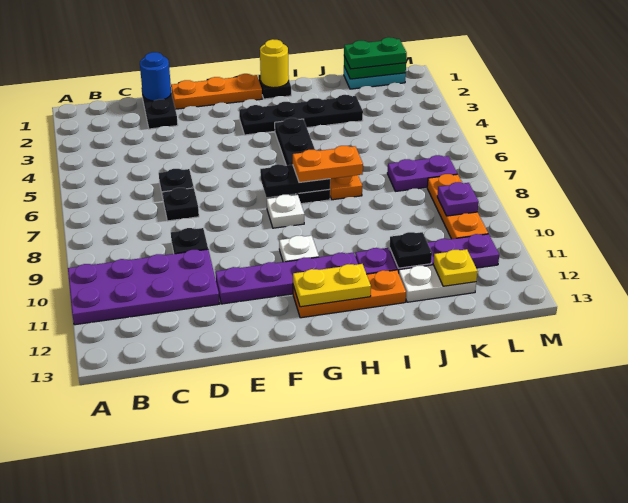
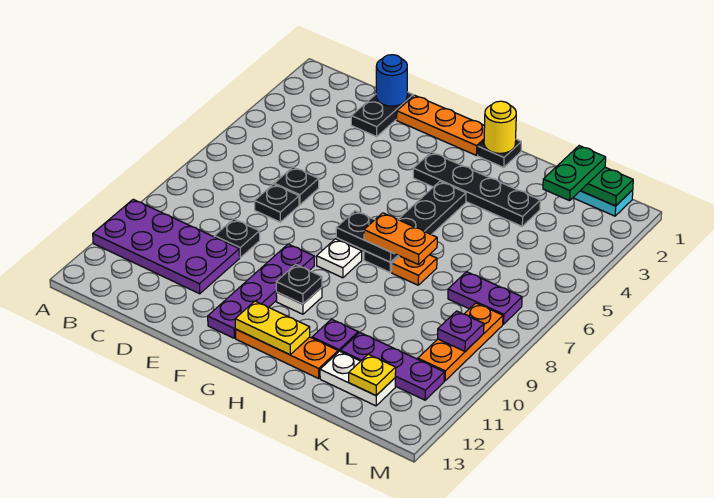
purple plate E11:H11 level 1 -> purple plate F9:F12 level 1
black plate J11 level 2 -> black plate G10 level 2
green plate K1:L1 level 3 -> green plate K1:K2 level 3

